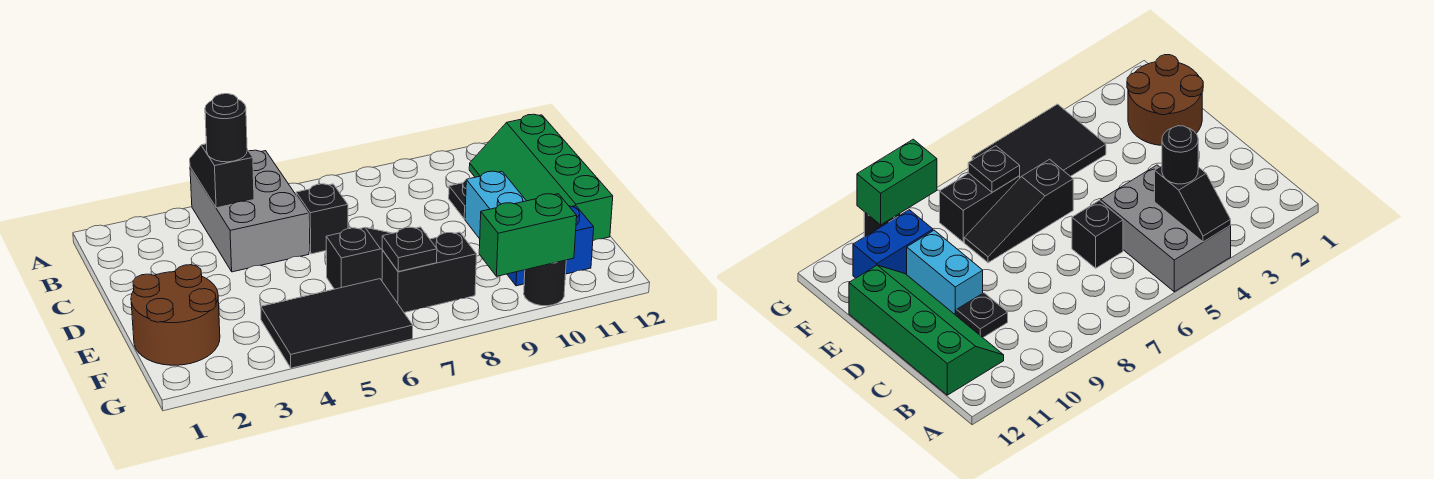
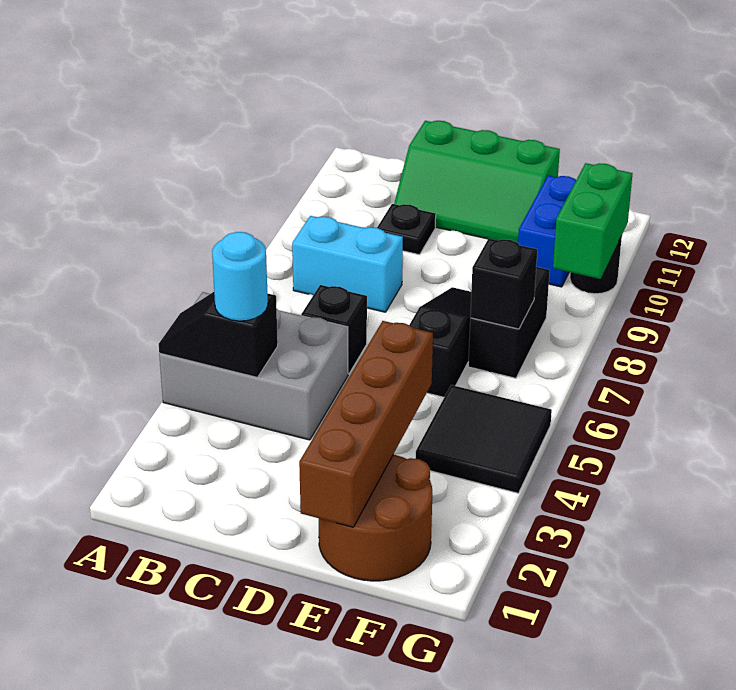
black round brick B4 level 3 -> cyan round brick B4 level 3
green slope B11:E12 level 1 top 12 -> green slope C11:E12 level 1 top 12
cyan brick D10:E10 level 1 -> cyan brick B8:C8 level 1
none -> brown brick E1:E4 level 2
black tile F4:G6 level 1 -> black tile F4:G5 level 1
black plate F7 level 2 -> black brick F7 level 2

